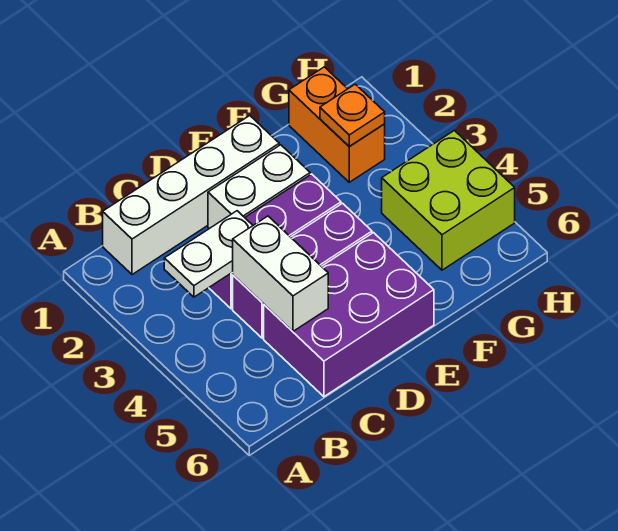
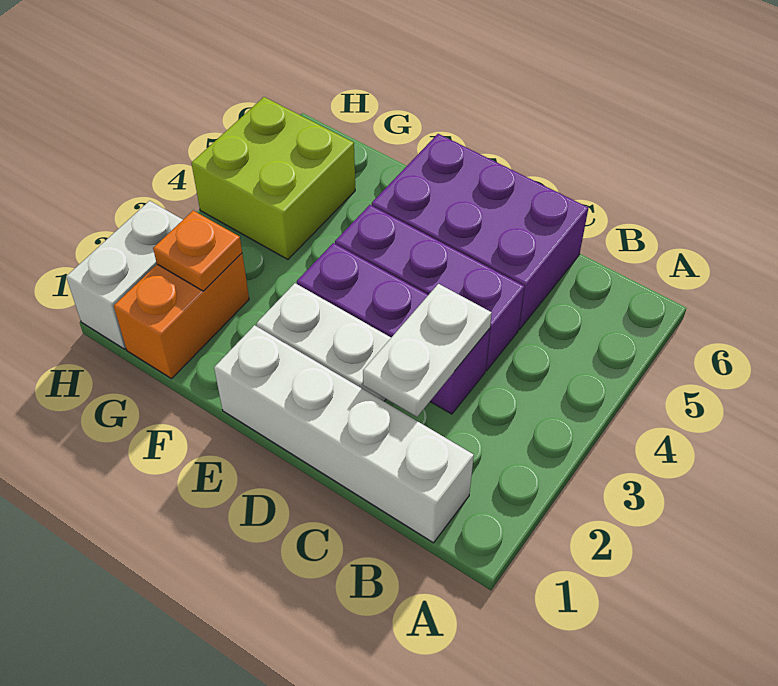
white plate B3:C3 level 2 -> white plate C2:C3 level 2
white brick C4:C5 level 2 -> white brick H1:H2 level 1

